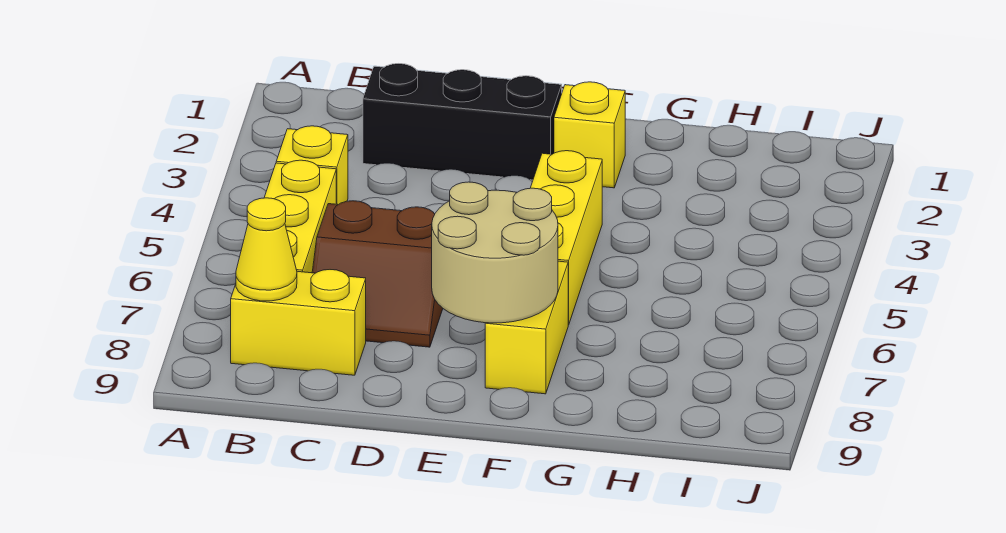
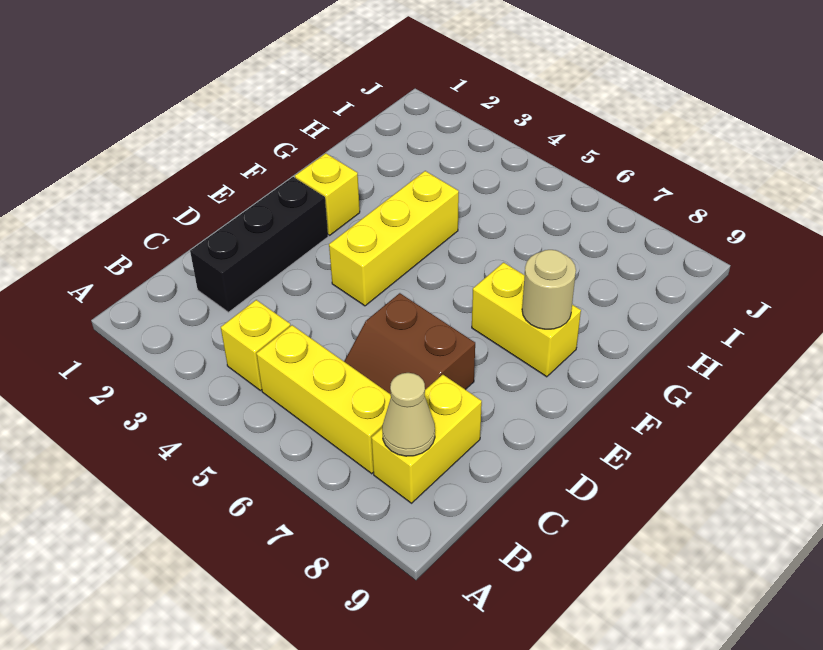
yellow cone B8 level 2 -> tan cone B8 level 2
brown slope C6:D7 level 1 top 6 -> brown slope C6:D7 level 1 top D
tan round brick E7:F8 level 2 -> tan round brick F8 level 2
yellow brick F4:F6 level 1 -> yellow brick E4:G4 level 1

